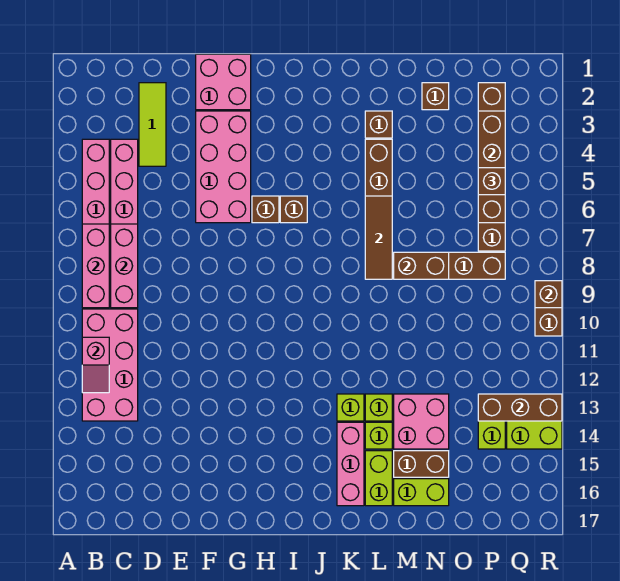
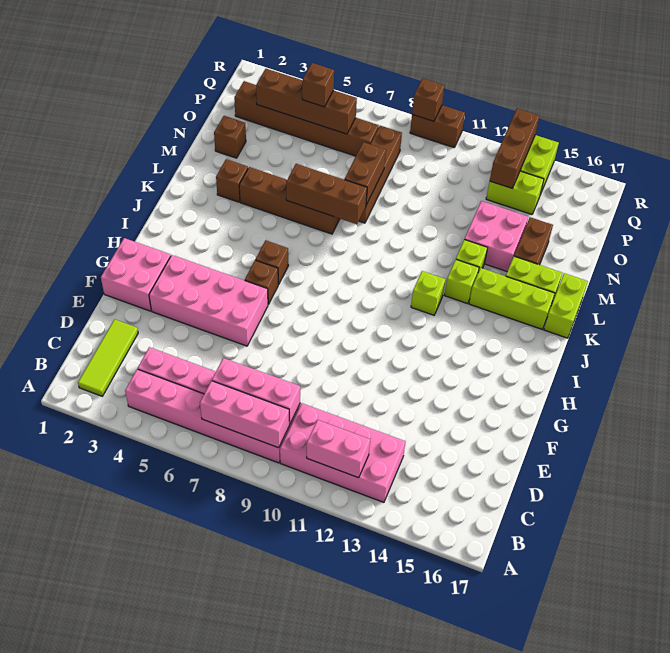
pink slope B11:B12 level 2 top 11 -> pink brick B11:B12 level 2
lime tile D2:D4 level 1 -> lime tile B2:D2 level 1
pink brick K14:K16 level 1 -> lime brick K14:K16 level 1
brown tile L6:L8 level 2 -> brown brick L6:L8 level 2
lime brick L14 level 1 -> lime brick J12 level 1
lime brick M16:N16 level 1 -> lime brick K17:L17 level 1

